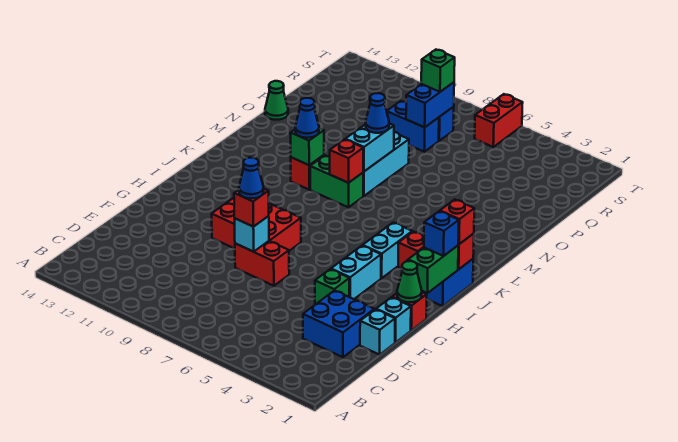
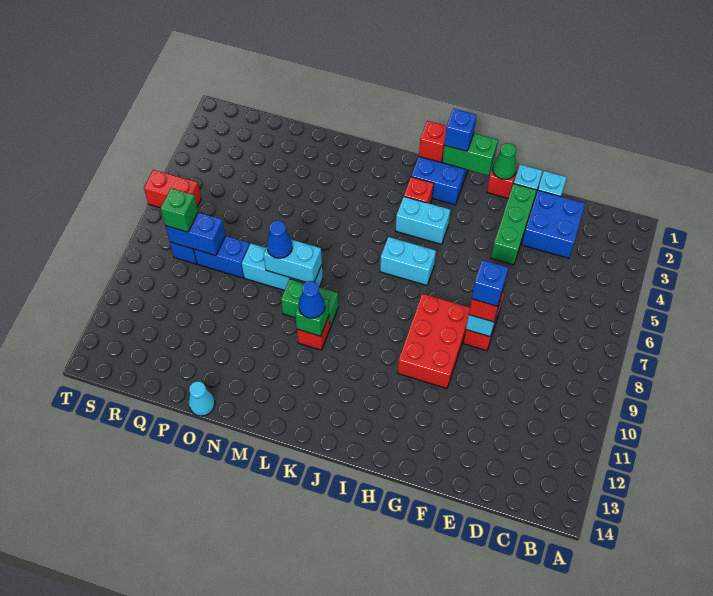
green brick F4 level 1 -> green brick F2:F4 level 1
blue cone F8 level 4 -> blue brick F8 level 4
cyan brick G4:H4 level 1 -> cyan brick I6:J6 level 1
red brick J1 level 3 -> none
green brick L8:L9 level 1 -> green brick L9:M9 level 1
red brick L8 level 2 -> none
green cone O14 level 1 -> cyan cone O14 level 1
blue brick Q8:Q9 level 1 -> blue brick P8:Q8 level 1

